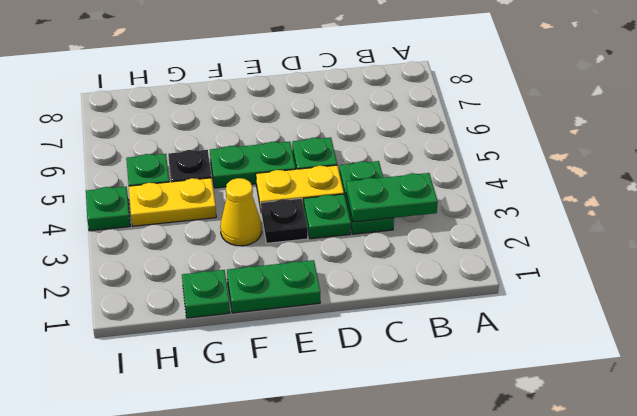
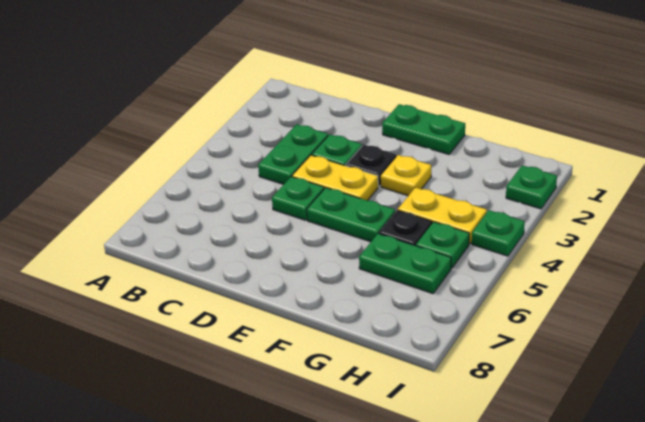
green plate B3:C3 level 2 -> green plate G6:H6 level 1
yellow cone F3 level 1 -> yellow plate F3 level 1
green plate G1 level 1 -> green plate I2 level 1

